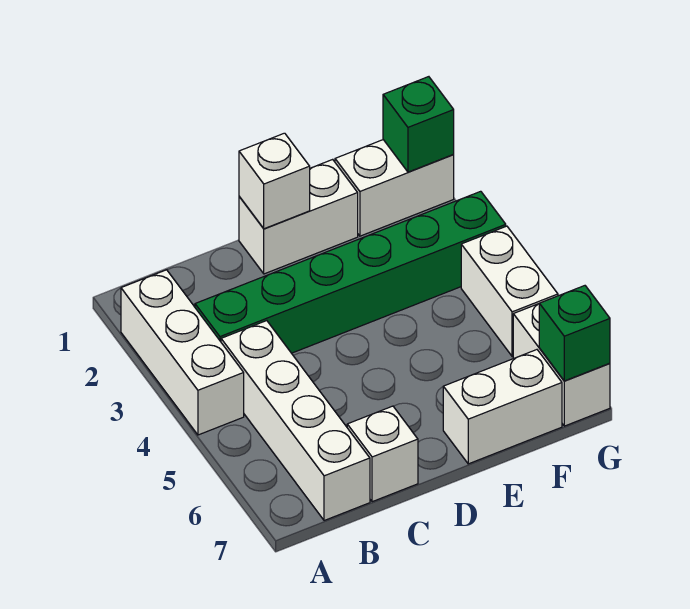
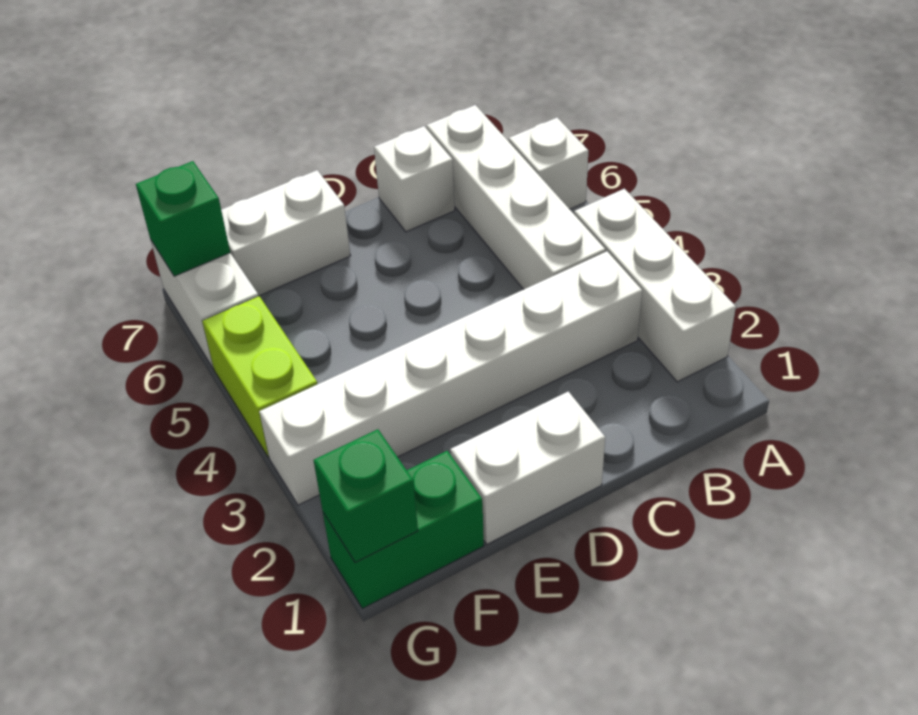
green brick B3:G3 level 1 -> white brick B3:G3 level 1
white brick D1 level 2 -> white brick A6 level 1
white brick F1:G1 level 1 -> green brick F1:G1 level 1
white brick G4:G5 level 1 -> lime brick G4:G5 level 1

